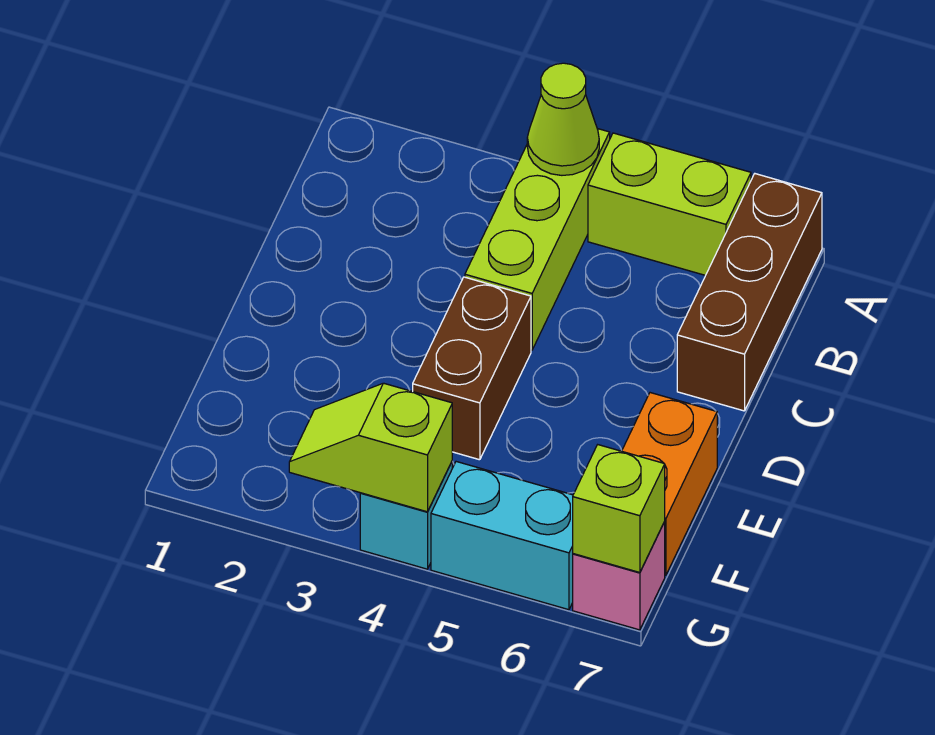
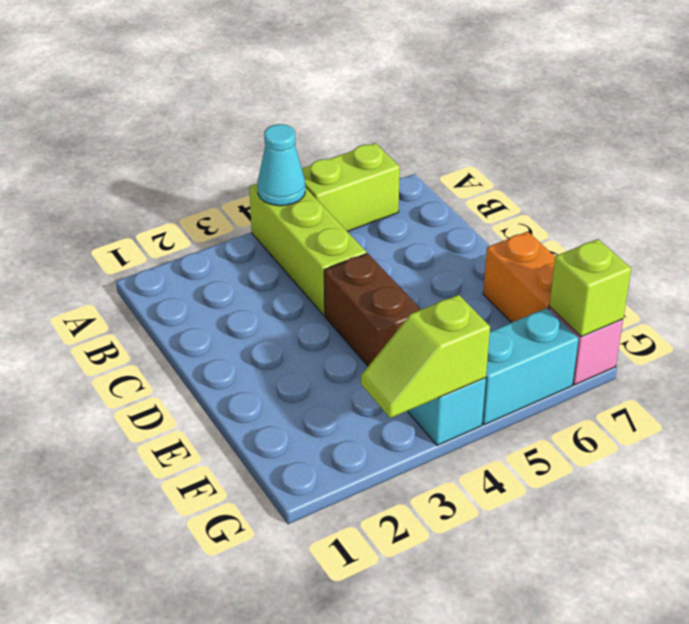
lime cone A4 level 2 -> cyan cone A4 level 2
brown brick A7:C7 level 1 -> none

